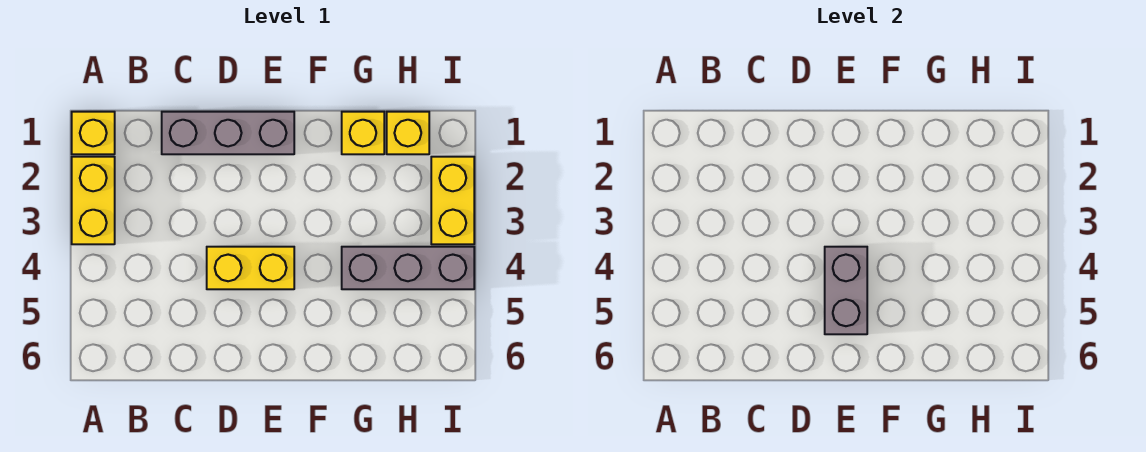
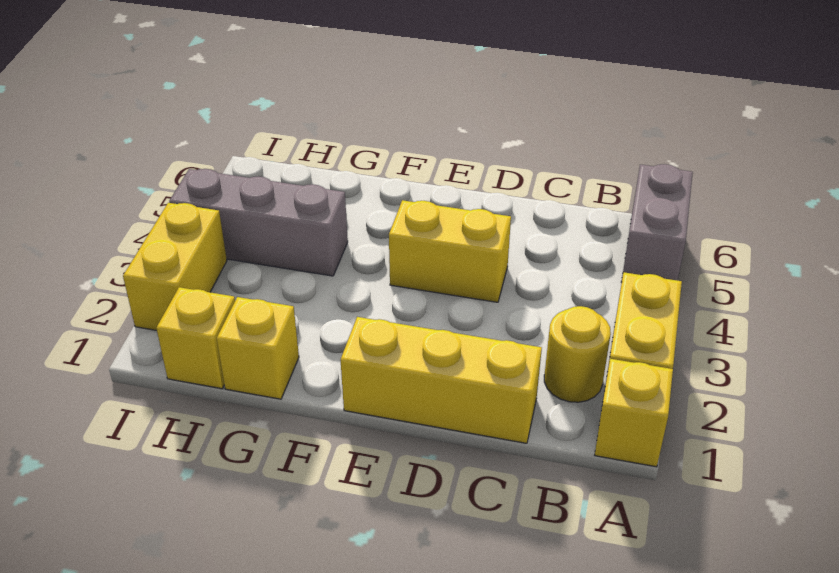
none -> yellow round brick B2 level 1
grey brick C1:E1 level 1 -> yellow brick C1:E1 level 1
grey brick E4:E5 level 2 -> grey brick A5:A6 level 1

